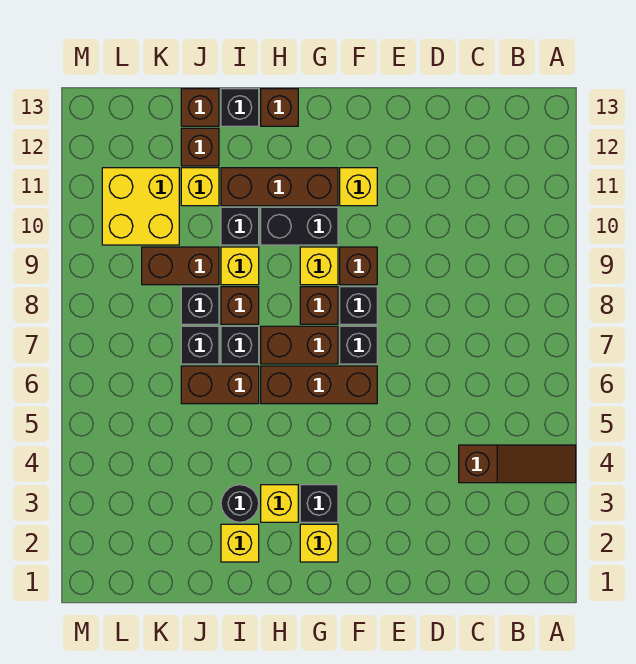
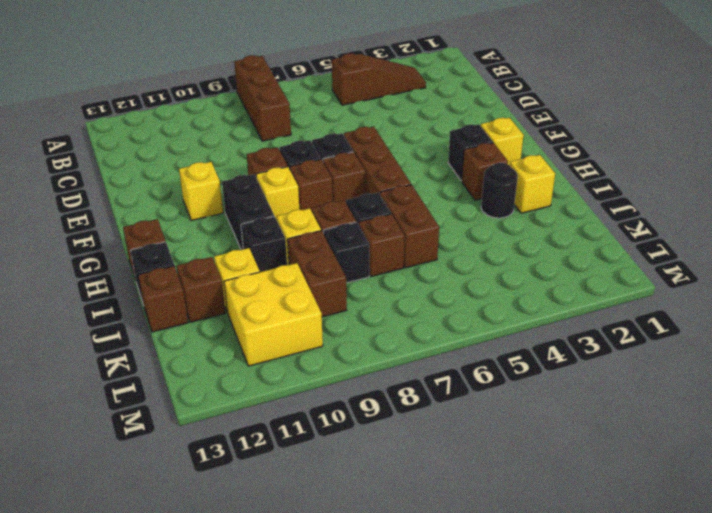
brown slope A4:C4 level 1 top C -> brown slope B3:B5 level 1 top 5
brown brick G7:H7 level 1 -> brown brick G7 level 1
brown brick G11:I11 level 1 -> brown brick A8:C8 level 1
yellow brick H3 level 1 -> brown brick H3 level 1
black brick J7 level 1 -> brown brick J7 level 1

